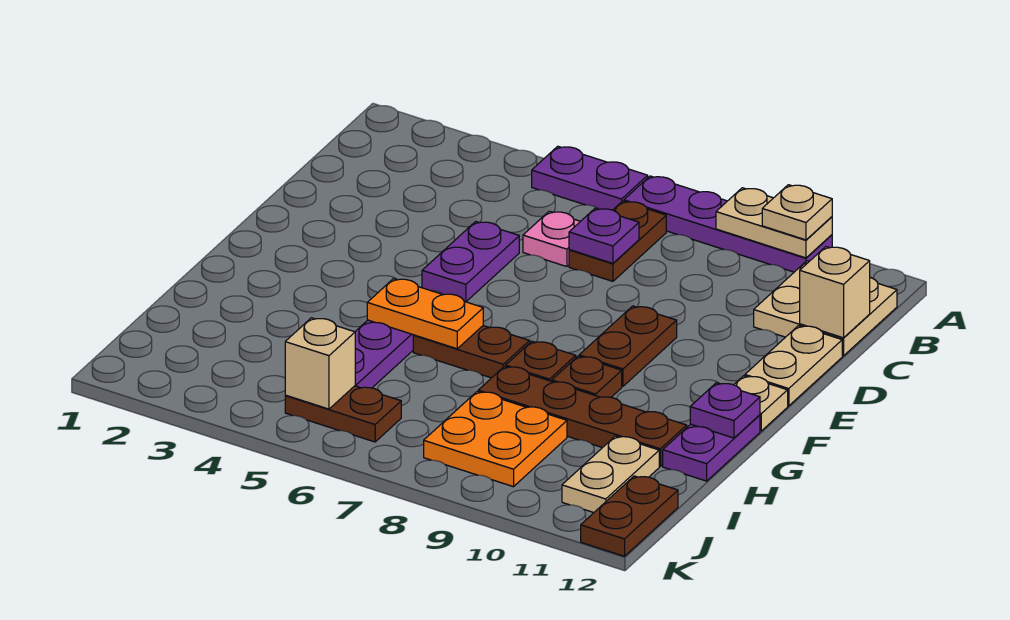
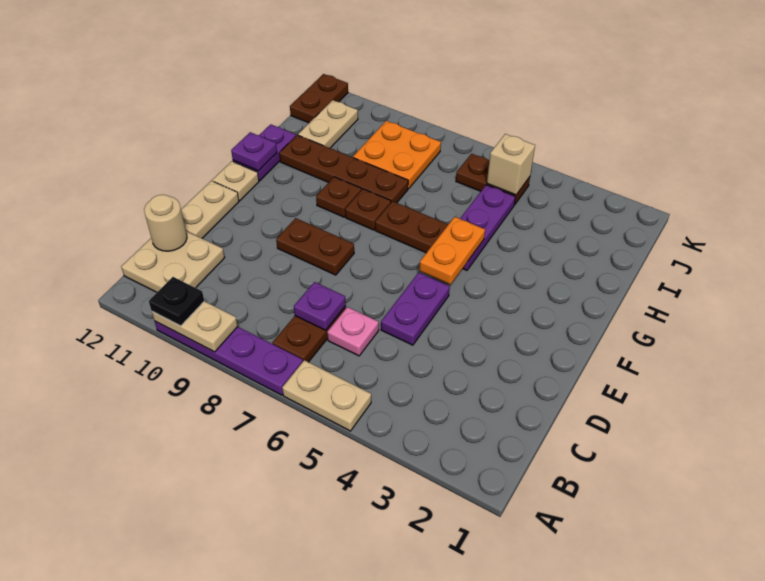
purple plate A5:A6 level 1 -> tan plate A5:A6 level 1
tan plate A10 level 3 -> black plate A10 level 3
tan brick C12 level 2 -> tan round brick C12 level 2
brown plate E9:F9 level 1 -> brown plate E8:E9 level 1
orange plate G5:G6 level 2 -> orange plate F5:G5 level 2

